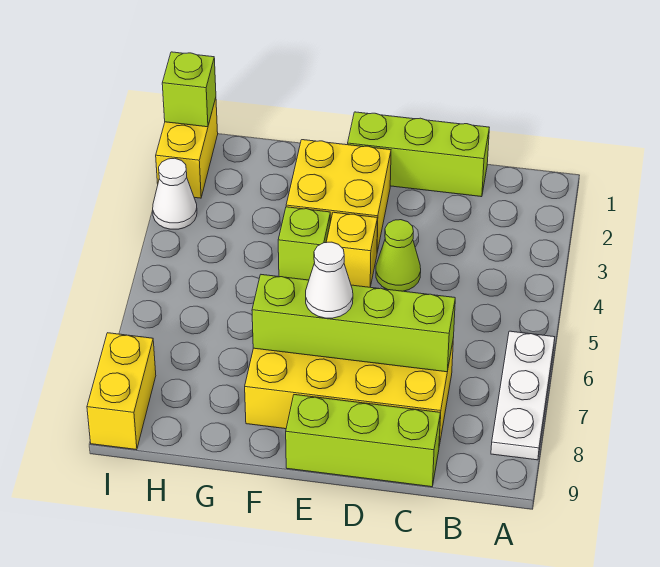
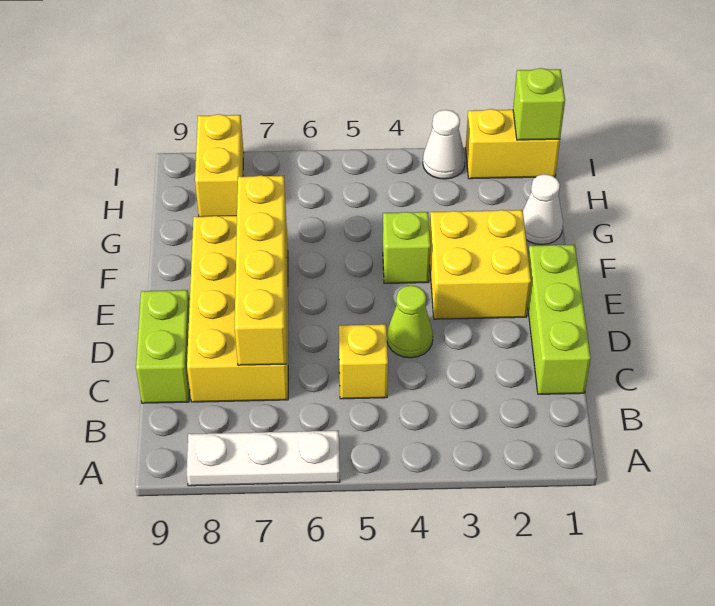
lime brick C7:F7 level 2 -> yellow brick C7:F7 level 2
lime brick C9:E9 level 1 -> lime brick C9:D9 level 1
yellow brick E4 level 1 -> yellow brick C5 level 1
white cone E7 level 3 -> white cone G1 level 1
yellow brick I8:I9 level 1 -> yellow brick H8:I8 level 1

